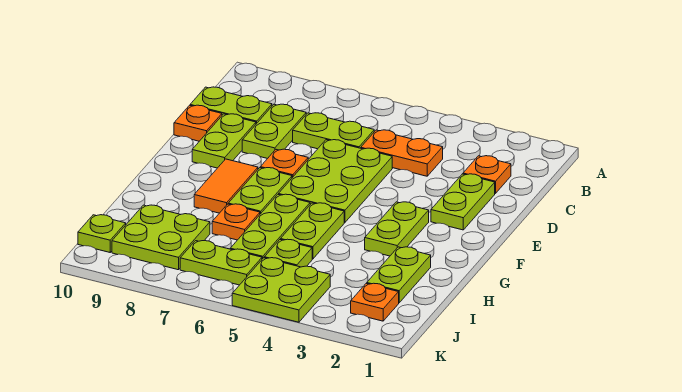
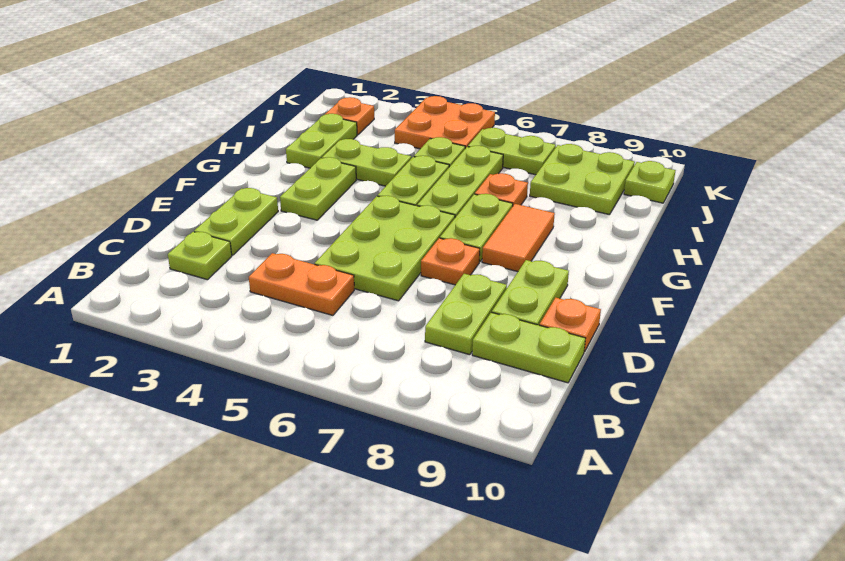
orange plate C2 level 1 -> lime plate C2 level 1
lime plate C6:C7 level 1 -> lime plate H3:H4 level 1
lime plate J4:K5 level 1 -> orange plate J4:K5 level 1

